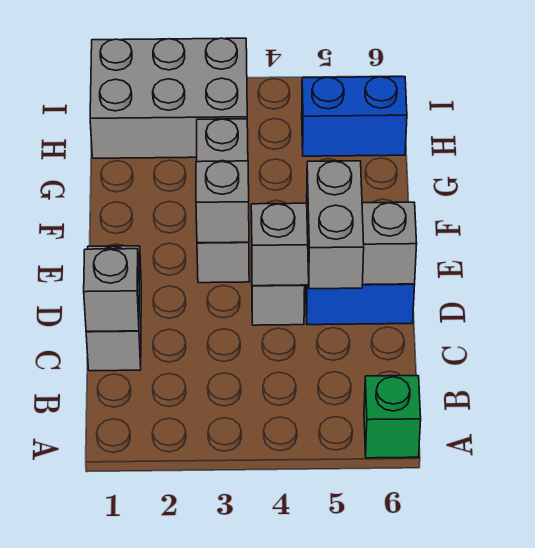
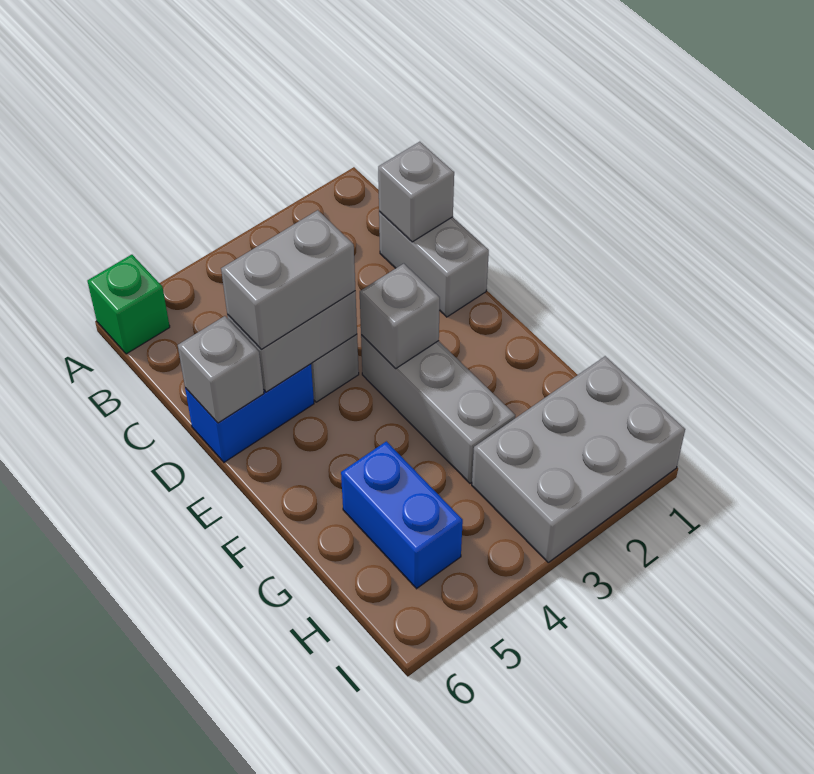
grey brick C5:D5 level 3 -> grey brick D4:D5 level 3
blue brick H5:H6 level 1 -> blue brick G5:H5 level 1

